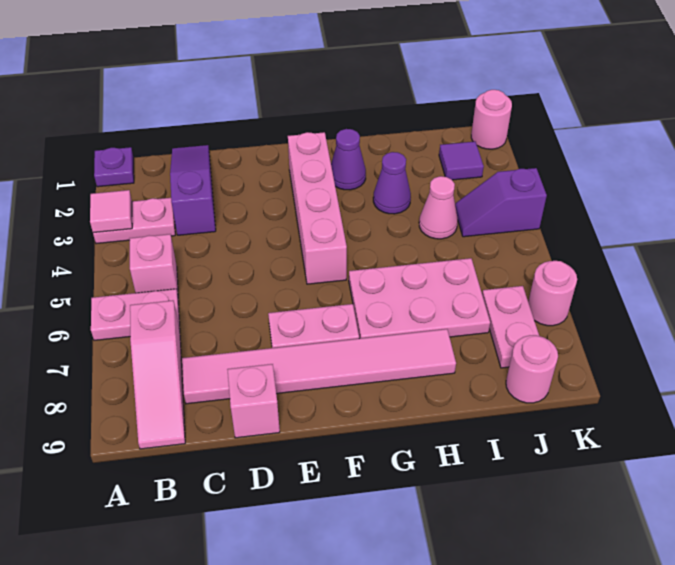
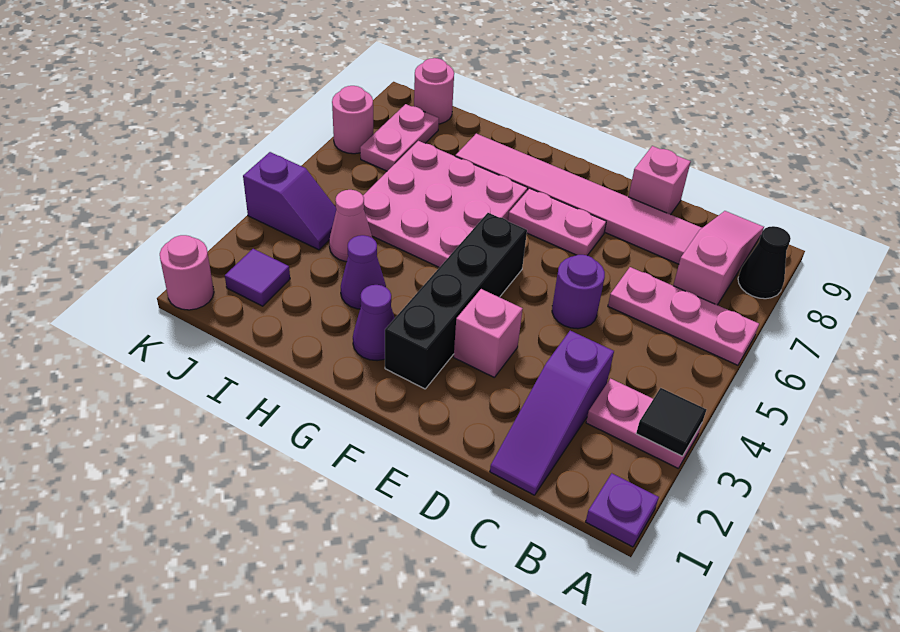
pink tile A3 level 2 -> black tile A3 level 2
pink plate A6:B6 level 1 -> pink plate A6:C6 level 1
none -> black cone A8 level 1
pink brick B5 level 1 -> pink brick E3 level 1
none -> purple round brick D5 level 1
pink brick F2:F5 level 1 -> black brick F2:F5 level 1
pink plate G6:I7 level 1 -> pink plate G5:I7 level 1

